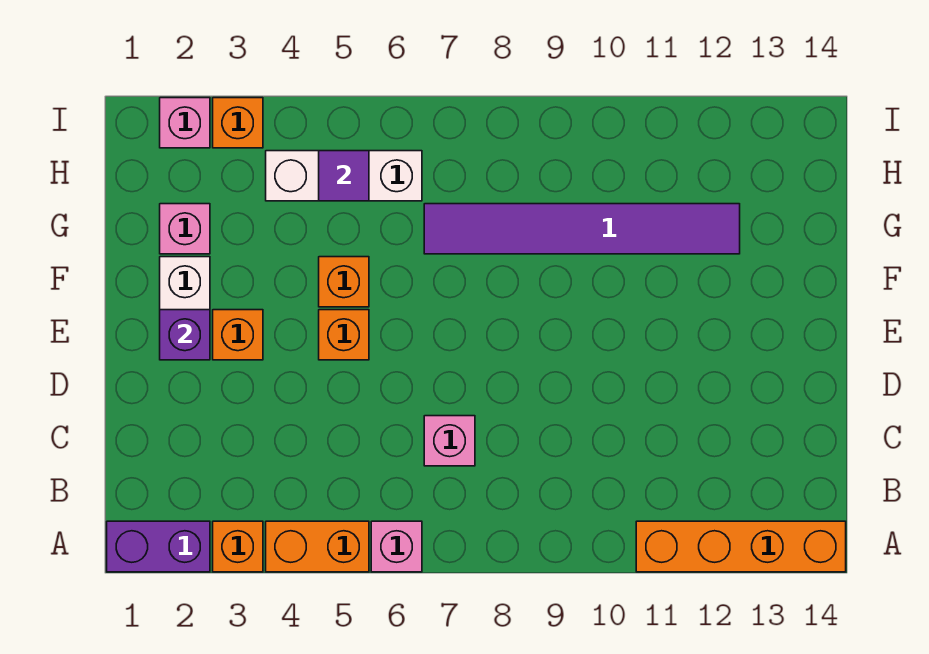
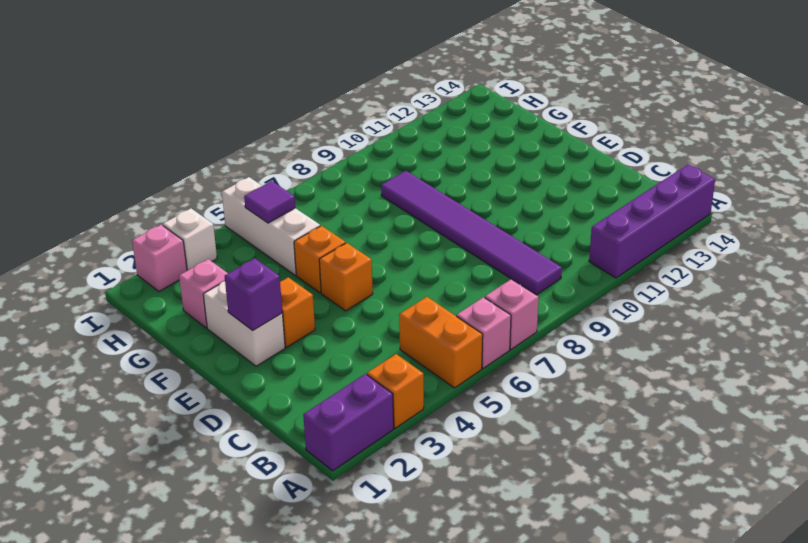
orange brick A4:A5 level 1 -> orange brick A5:B5 level 1
orange brick A11:A14 level 1 -> purple brick A11:A14 level 1
pink brick C7 level 1 -> pink brick A7 level 1
purple tile G7:G12 level 1 -> purple tile B9:G9 level 1
white brick H4:H6 level 1 -> white brick G5:I5 level 1
orange brick I3 level 1 -> white brick I3 level 1

